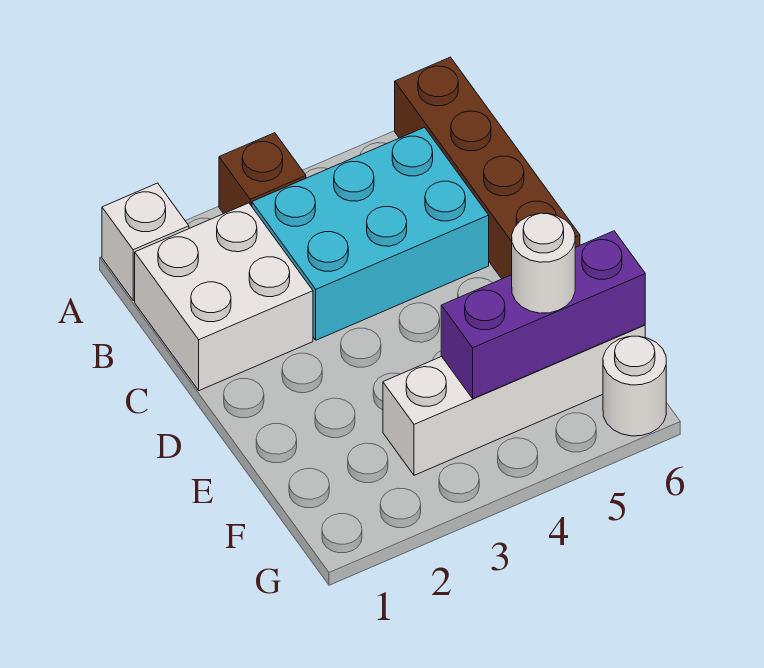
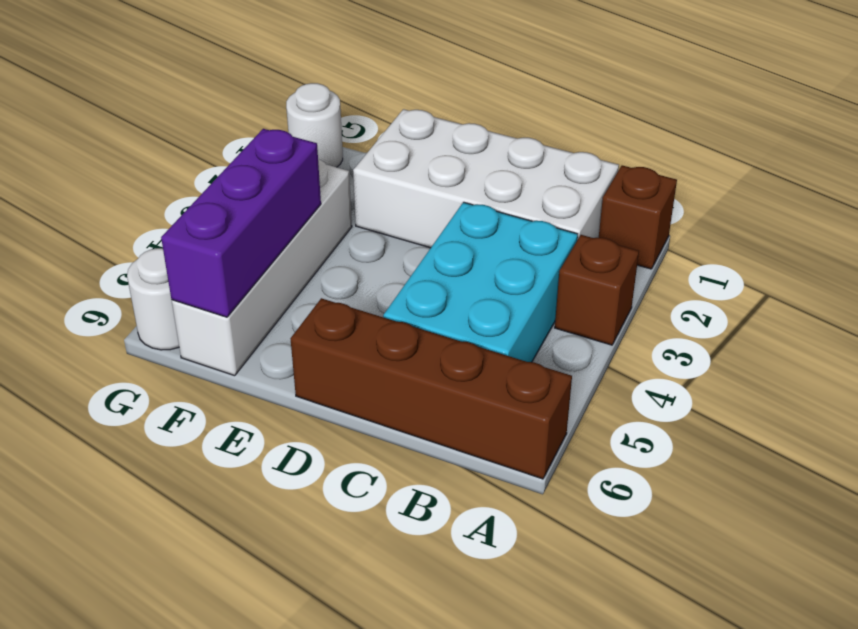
white brick A1 level 1 -> brown brick A1 level 1
white brick B1:C2 level 1 -> white brick B1:E2 level 1
white round brick F5 level 3 -> white round brick G1 level 1

